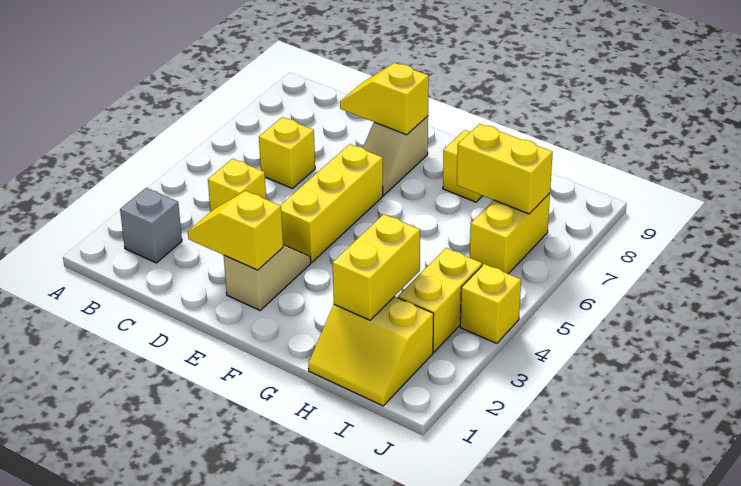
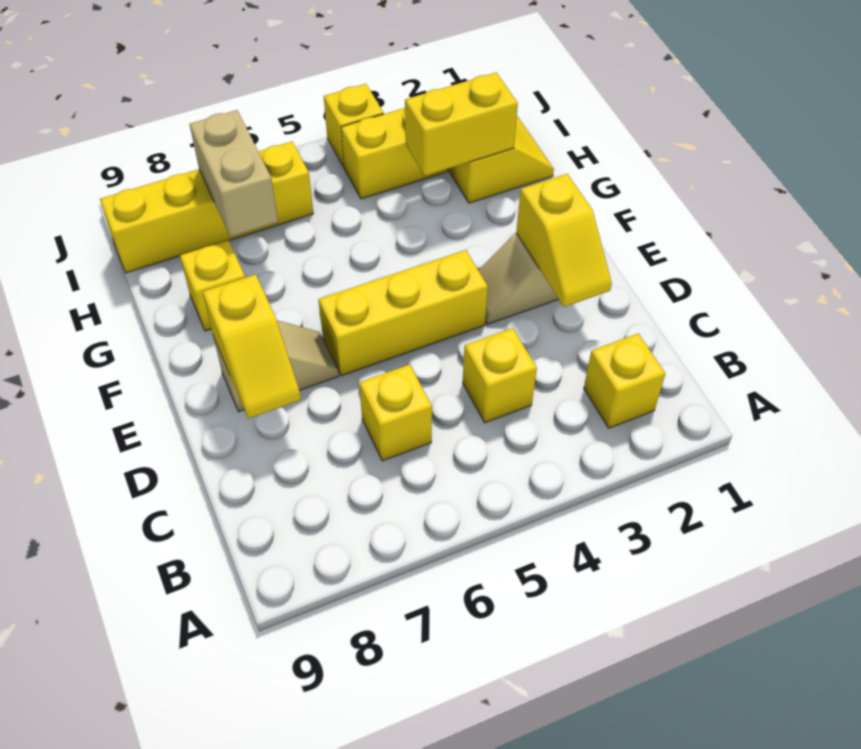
grey brick B2 level 1 -> yellow brick B2 level 1
yellow brick H7:I7 level 2 -> tan brick H7:I7 level 2
yellow brick I6:I7 level 1 -> yellow brick I6:I9 level 1

